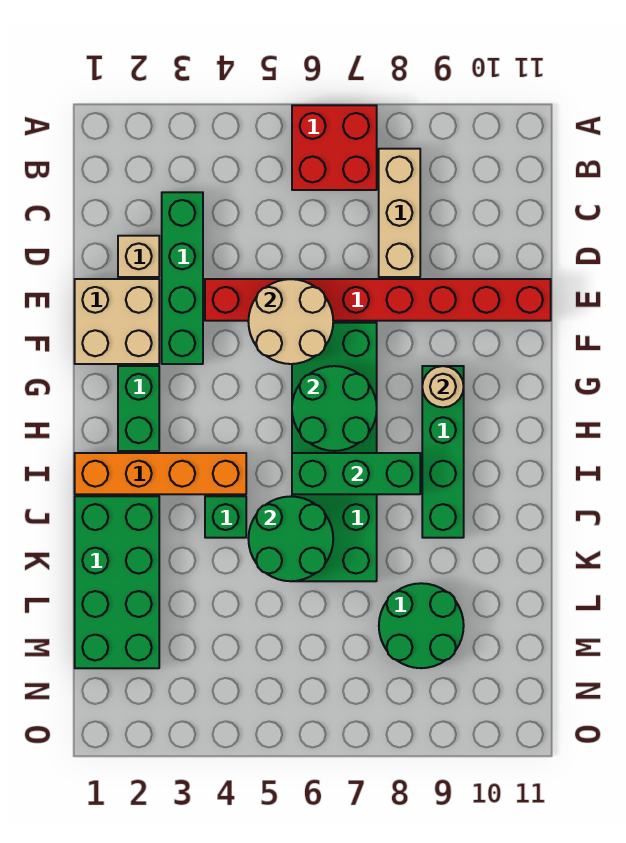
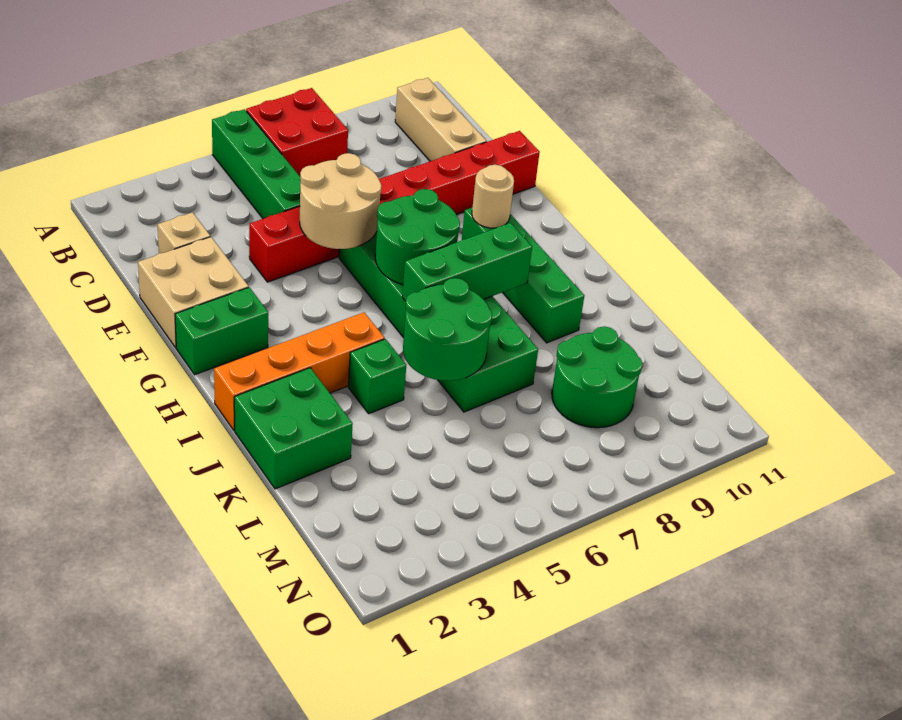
tan brick B8:D8 level 1 -> tan brick B10:D10 level 1
green brick C3:F3 level 1 -> green brick A5:D5 level 1
green brick G2:H2 level 1 -> green brick G1:G2 level 1
green brick J1:M2 level 1 -> green brick J1:K2 level 1

